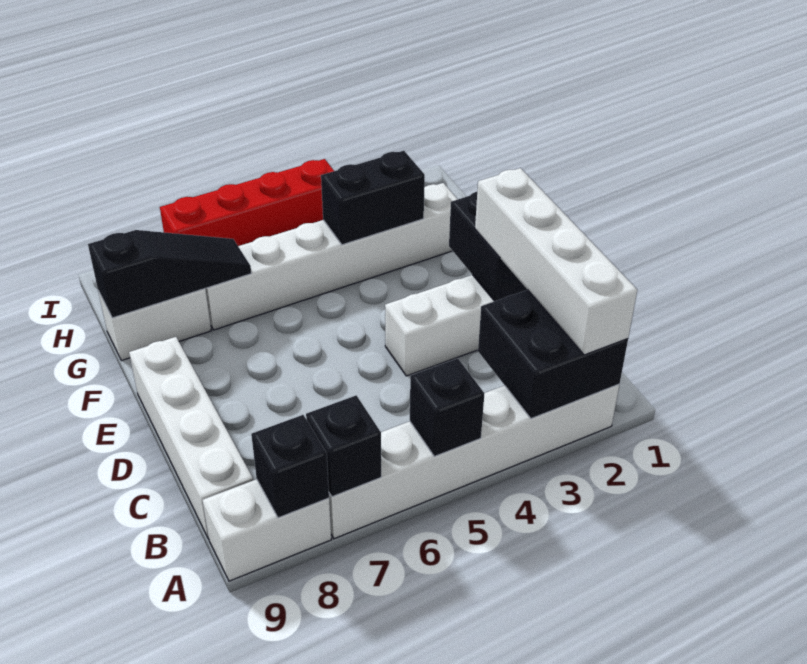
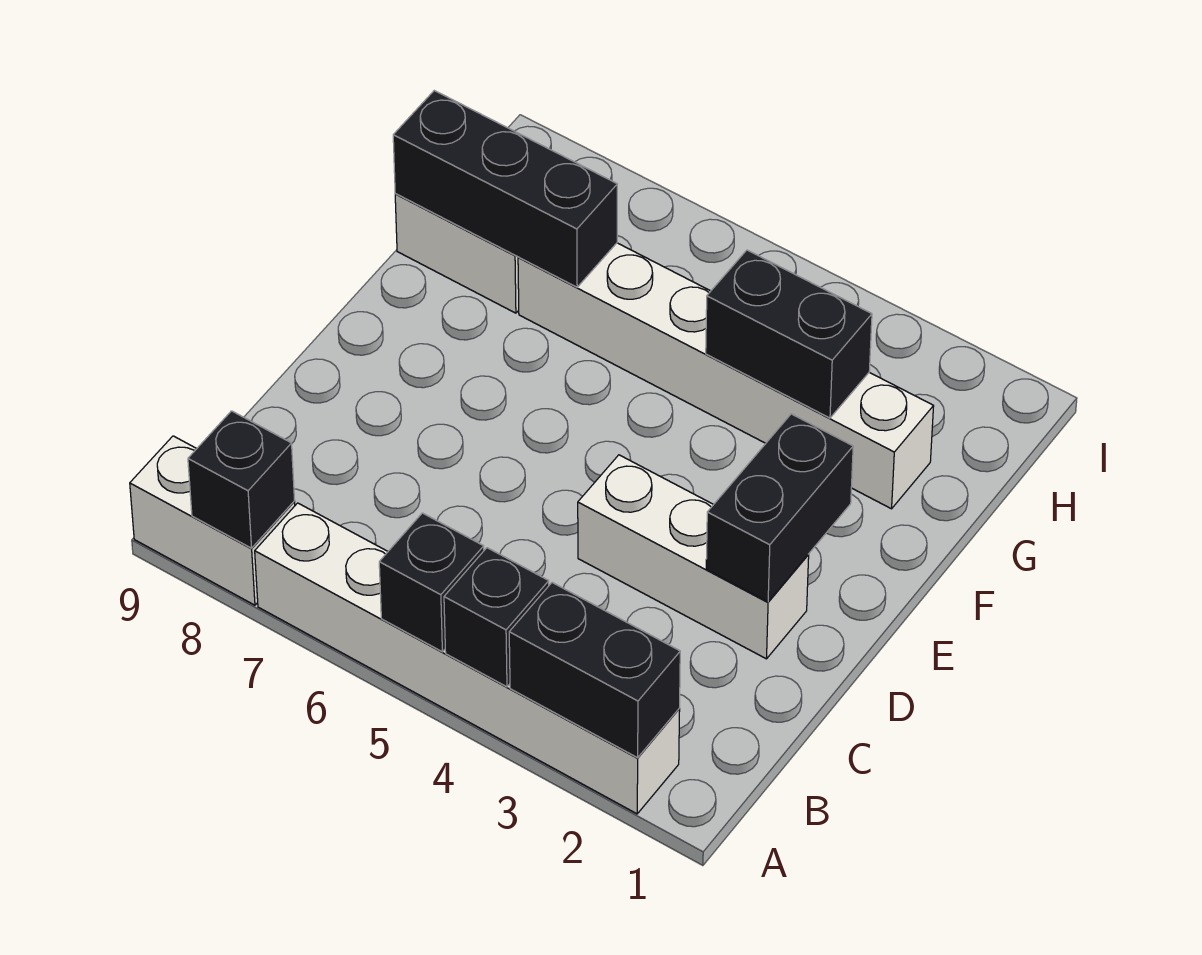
black brick A2:B3 level 2 -> black brick A2:A3 level 2
white brick A2:D2 level 3 -> none
black brick A7 level 2 -> black brick A4 level 2
white brick B9:E9 level 1 -> none
black slope G7:G9 level 2 top 9 -> black brick G7:G9 level 2
red brick I4:I7 level 1 -> none

